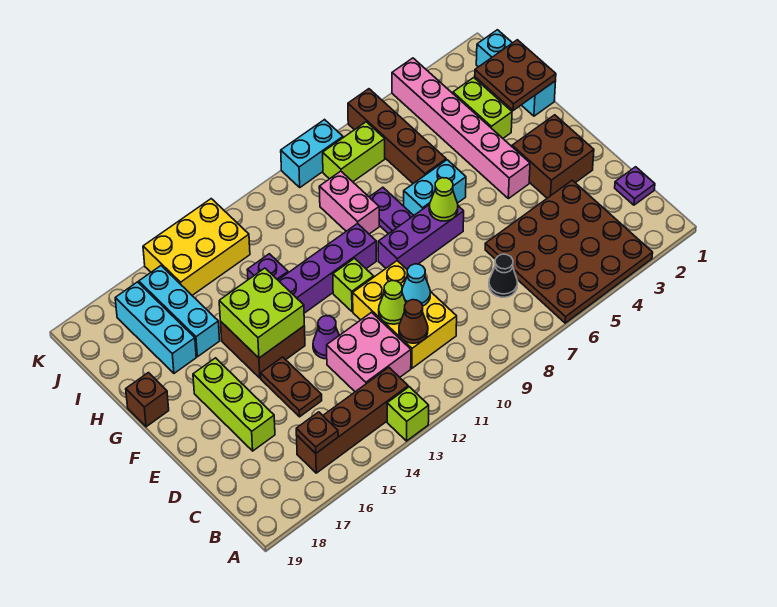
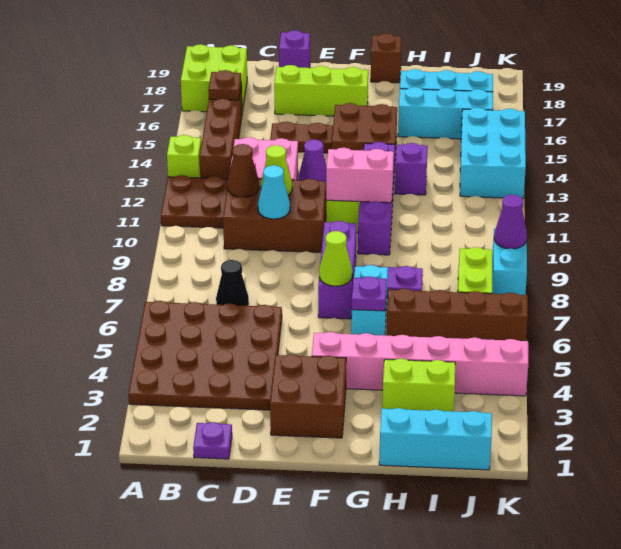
yellow brick C10:E11 level 1 -> brown brick C10:E11 level 1
none -> purple brick D19 level 1
lime brick F14:G15 level 2 -> lime brick A17:B18 level 1
none -> purple plate G6 level 2
brown plate H1:I2 level 2 -> brown plate A11:B12 level 1
pink brick H9:I9 level 1 -> pink brick F11:G11 level 2
yellow brick J13:K15 level 1 -> cyan brick J13:K15 level 1
none -> purple cone K9 level 2

